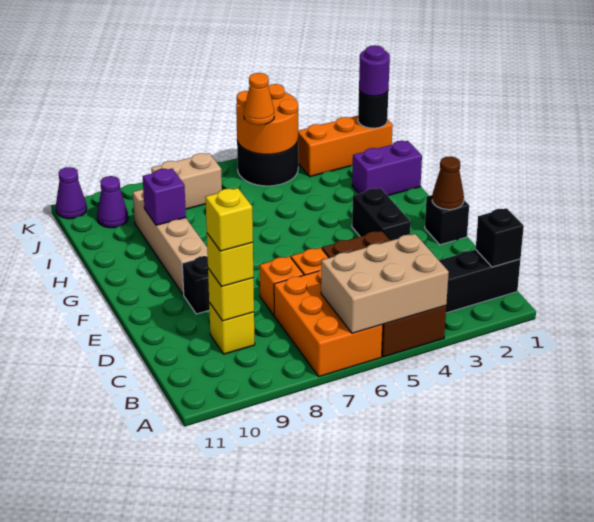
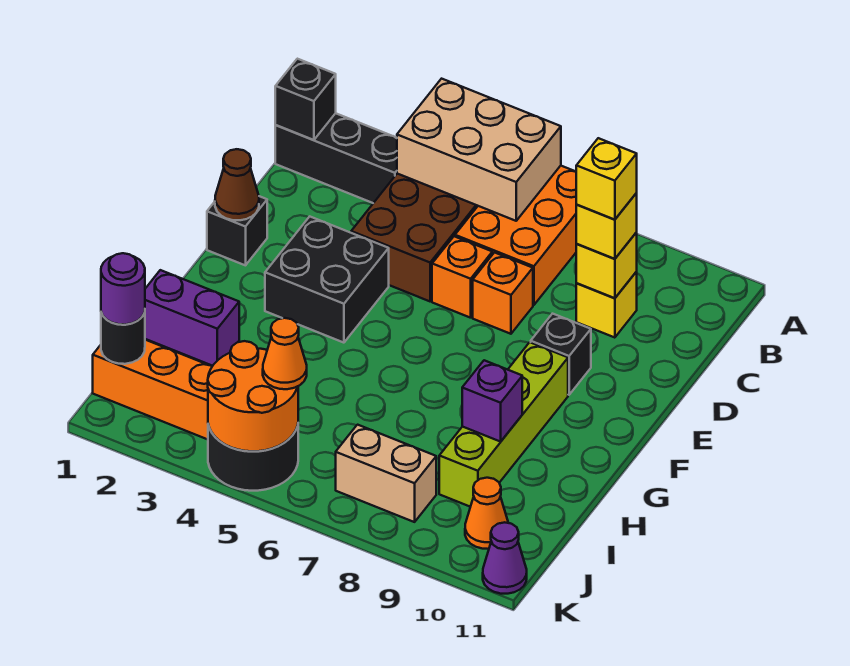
black brick E3:F3 level 1 -> black brick E3:F4 level 1
tan brick F9:I9 level 1 -> lime brick F9:I9 level 1
purple cone J10 level 1 -> orange cone J10 level 1

